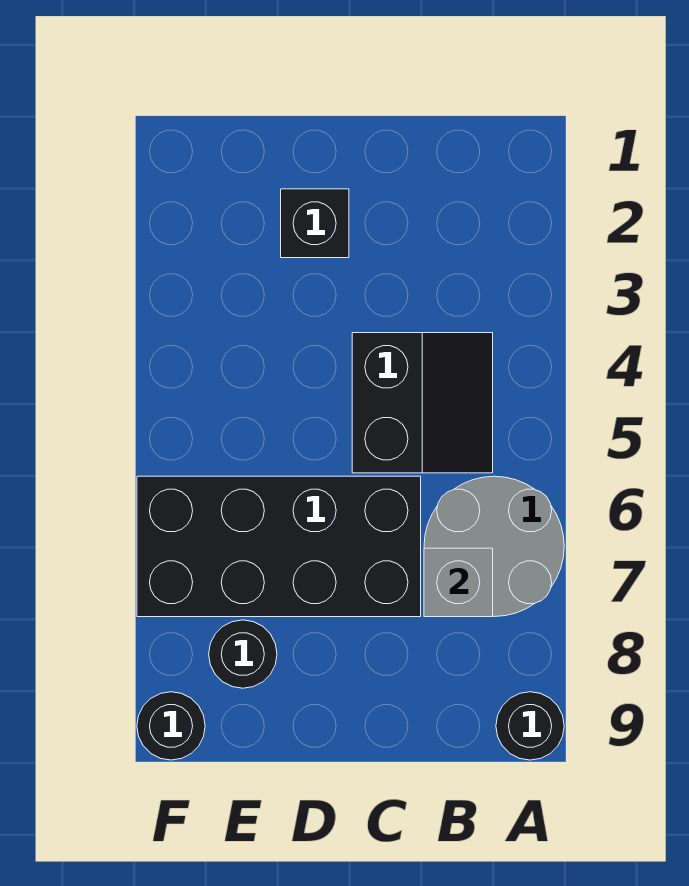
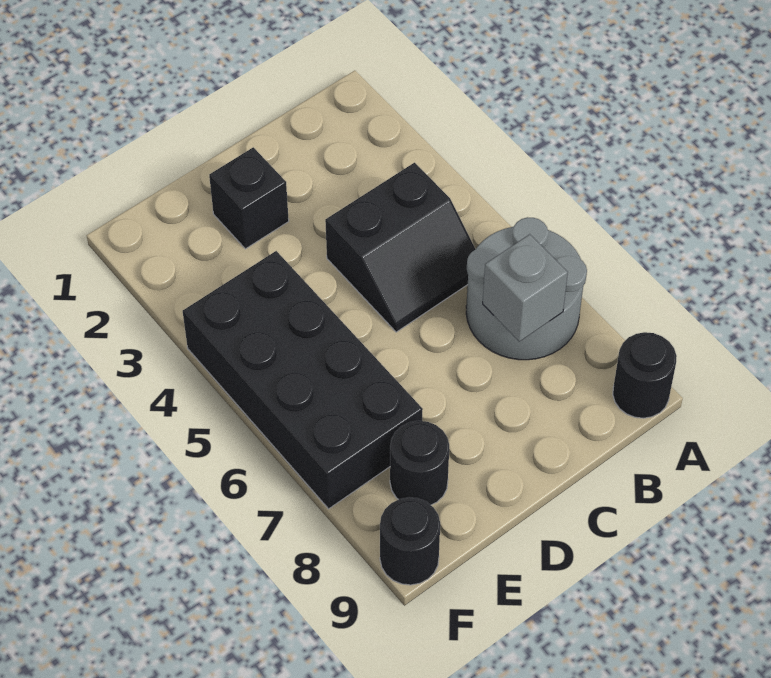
black slope B4:C5 level 1 top C -> black slope B4:C5 level 1 top 4
black brick C6:F7 level 1 -> black brick E4:F7 level 1

